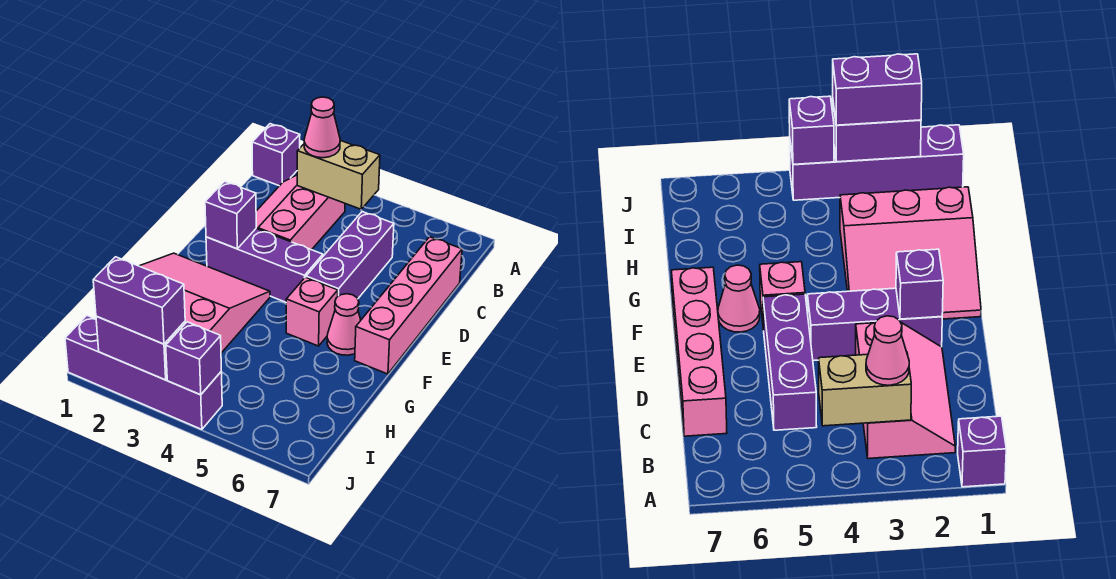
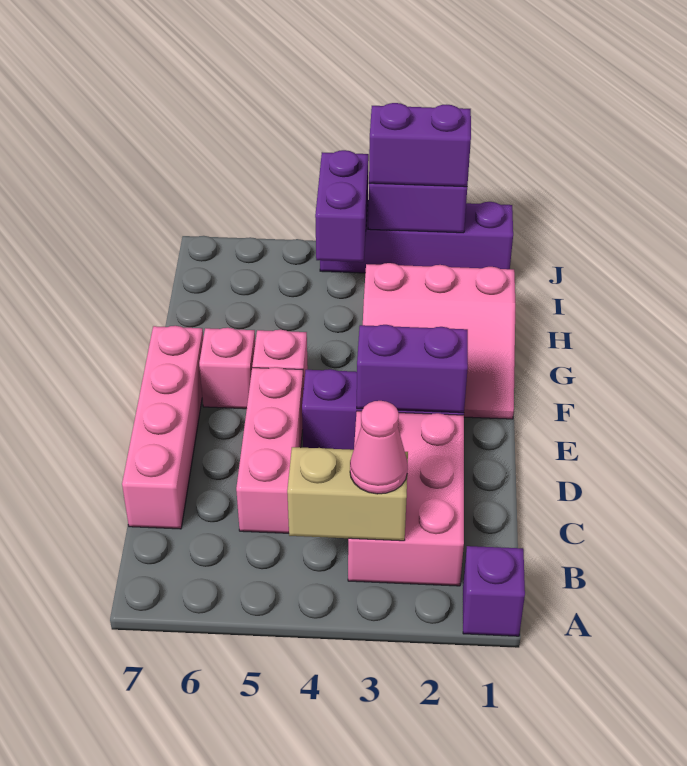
pink slope B2:D3 level 1 top 3 -> pink brick B2:D3 level 1
purple brick C5:E5 level 1 -> pink brick C5:E5 level 1
purple brick E2 level 2 -> purple brick E2:E3 level 2
pink cone F6 level 1 -> pink brick F6 level 1
purple brick J4 level 2 -> purple brick I4:J4 level 2

